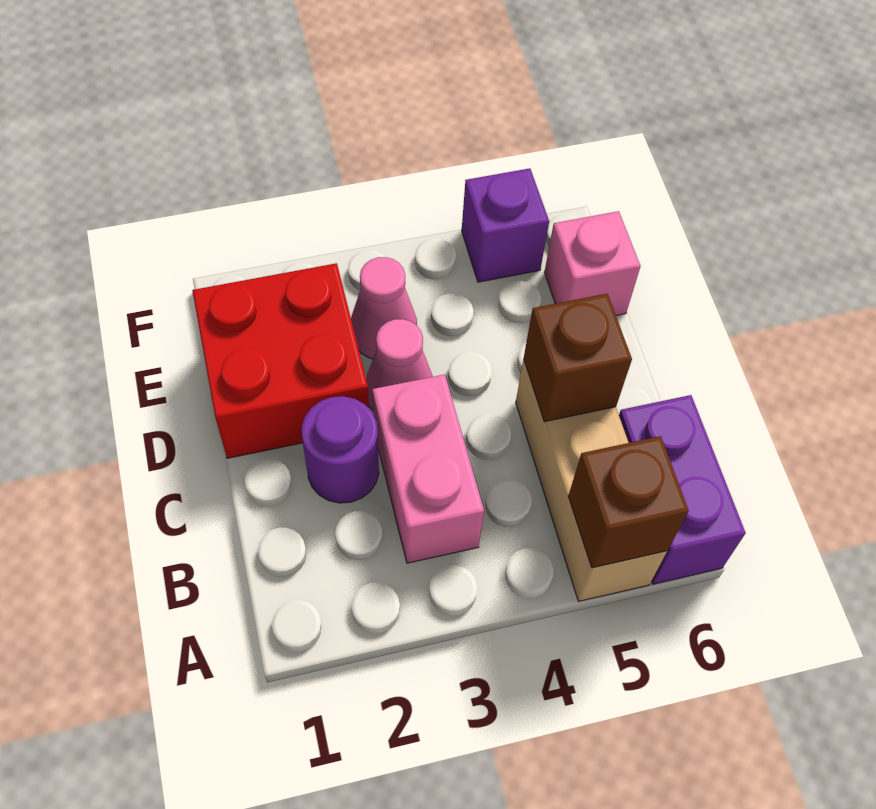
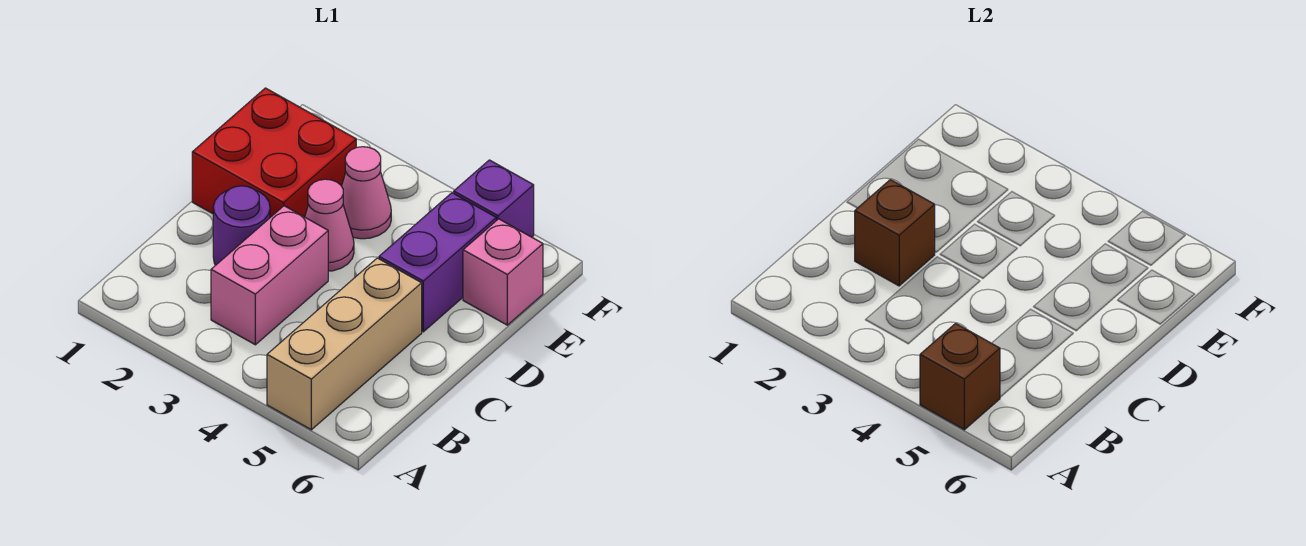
purple brick A6:B6 level 1 -> purple brick D5:E5 level 1
brown brick C5 level 2 -> brown brick C2 level 2

